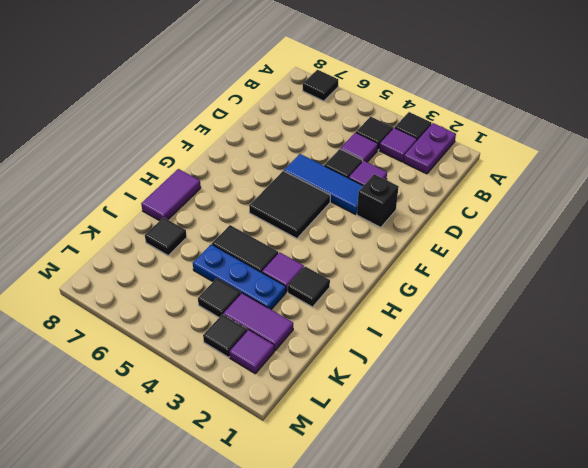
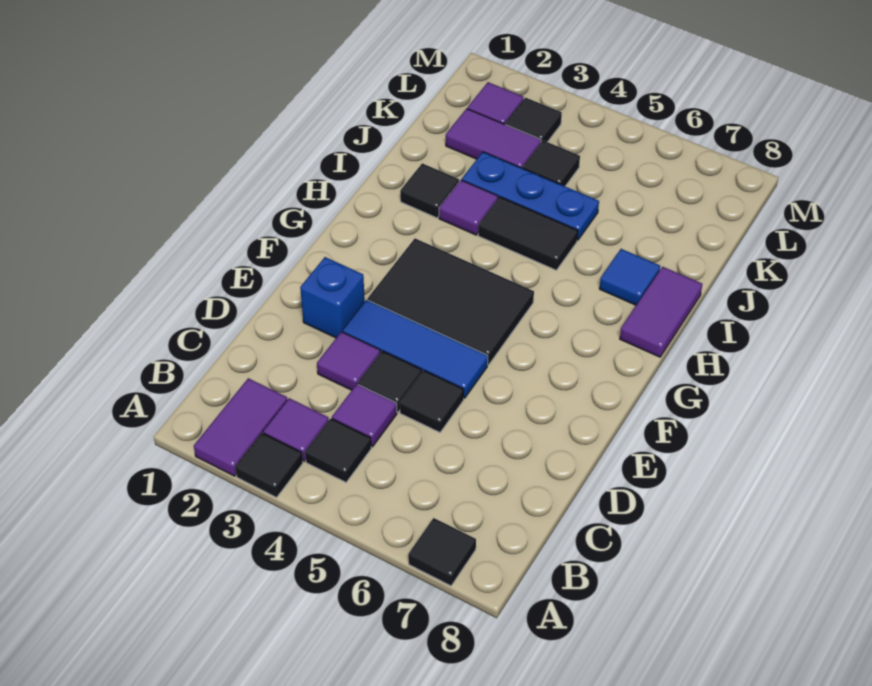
purple plate A2:B2 level 1 -> purple tile A2:B2 level 1
black brick E2 level 1 -> blue brick E2 level 1
black tile F4:G5 level 1 -> black tile F3:G5 level 1
none -> blue tile I7 level 1
black tile J7 level 1 -> black tile D5 level 1

